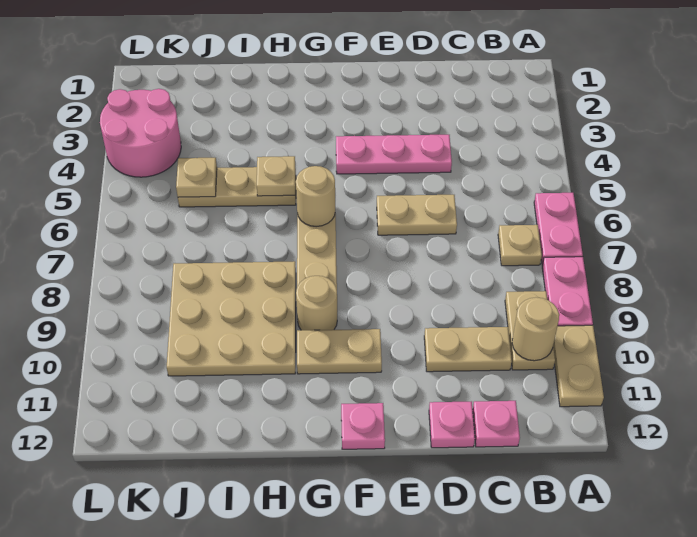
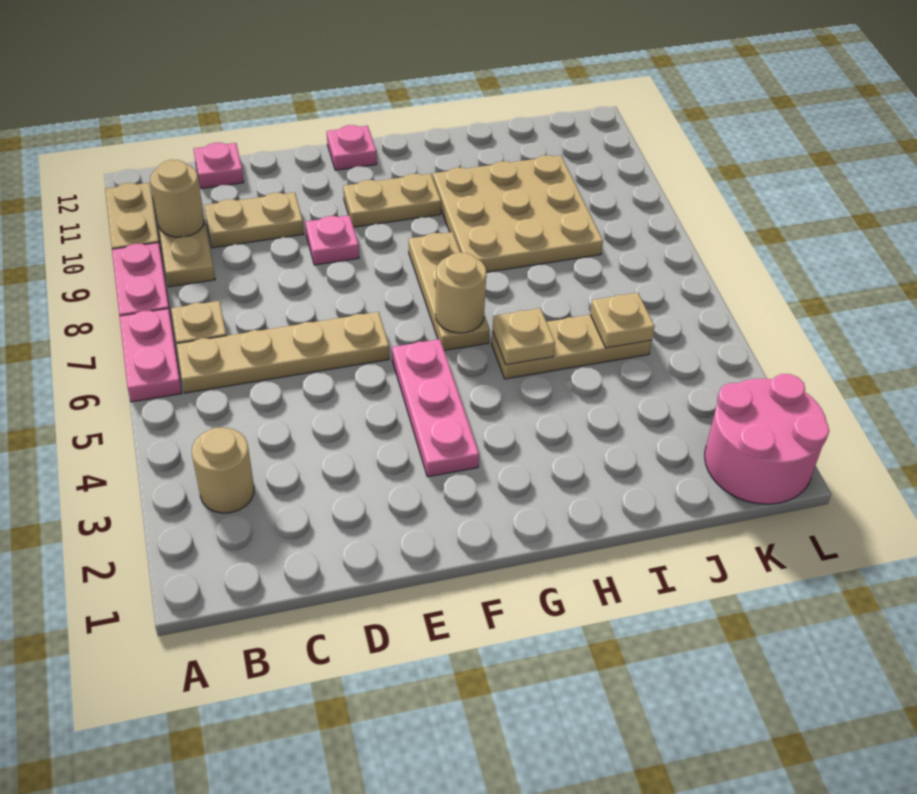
pink plate D4:F4 level 1 -> pink plate F3:F5 level 1
tan plate D6:E6 level 1 -> tan plate B6:E6 level 1
pink plate D12 level 1 -> pink plate E9 level 1
tan round brick G9 level 1 -> tan round brick B3 level 1
pink round brick K3:L4 level 1 -> pink round brick K1:L2 level 1

